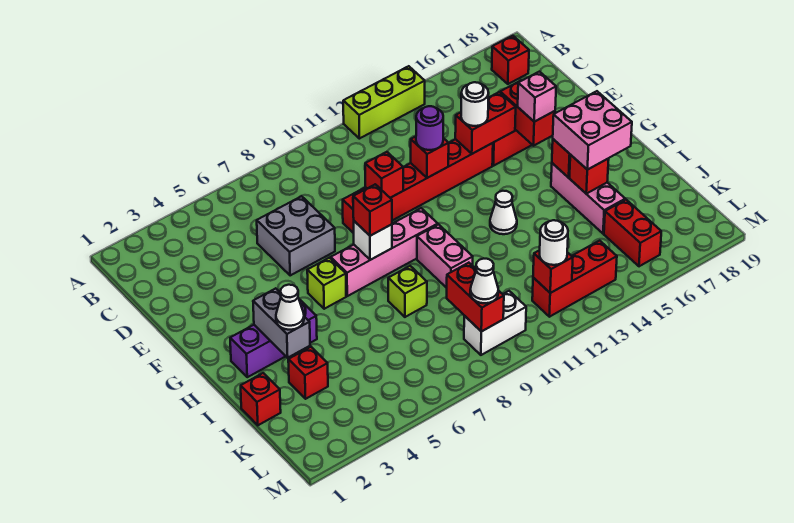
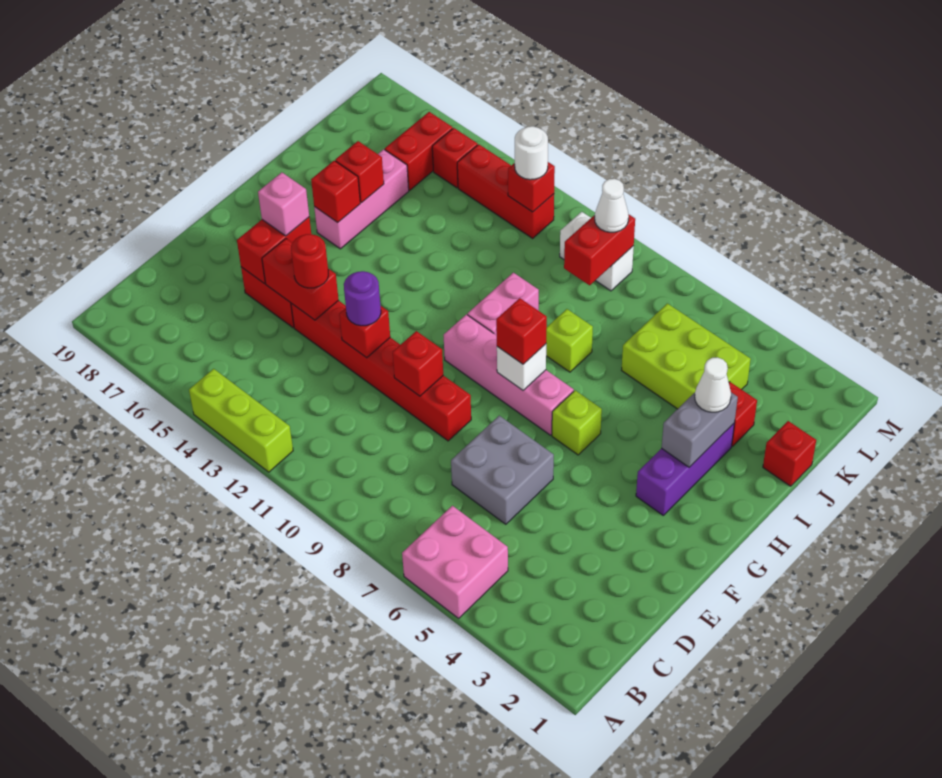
red brick B18 level 1 -> red brick L15 level 1
white round brick E14 level 3 -> red round brick E14 level 3
purple brick H2:H4 level 1 -> purple brick G3:I3 level 1
white cone H13 level 1 -> none
pink brick H16:I17 level 3 -> pink brick A5:B6 level 1
none -> lime brick J4:K6 level 1

